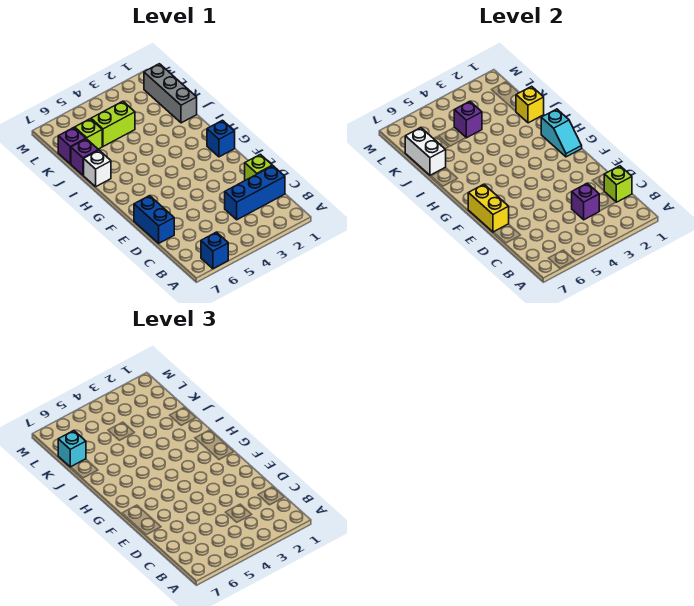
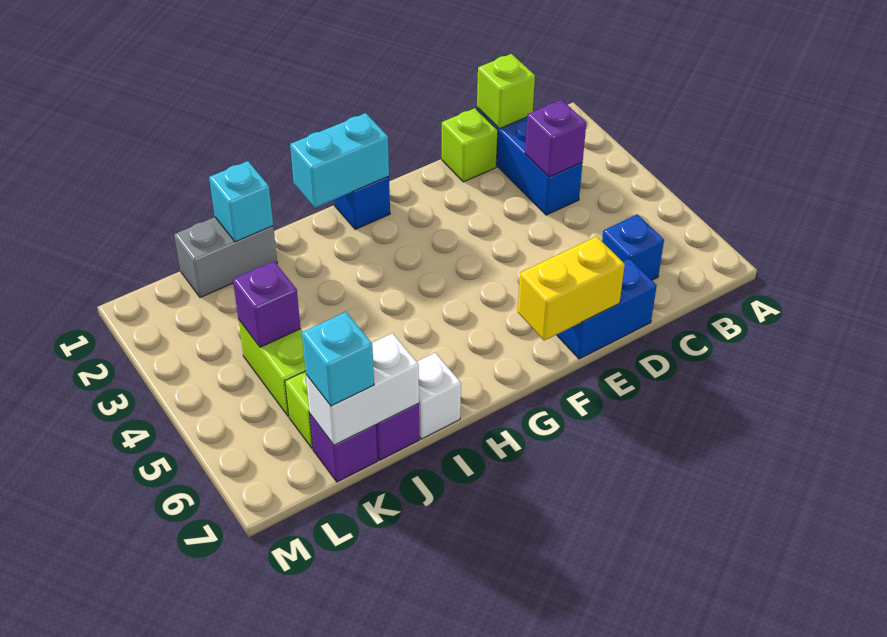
blue brick A6 level 1 -> blue brick C6 level 1
cyan slope G1:H1 level 2 top H -> cyan brick G1:H1 level 2
grey brick J1:L1 level 1 -> grey brick J1:K1 level 1
yellow brick J1 level 2 -> cyan brick J1 level 2

